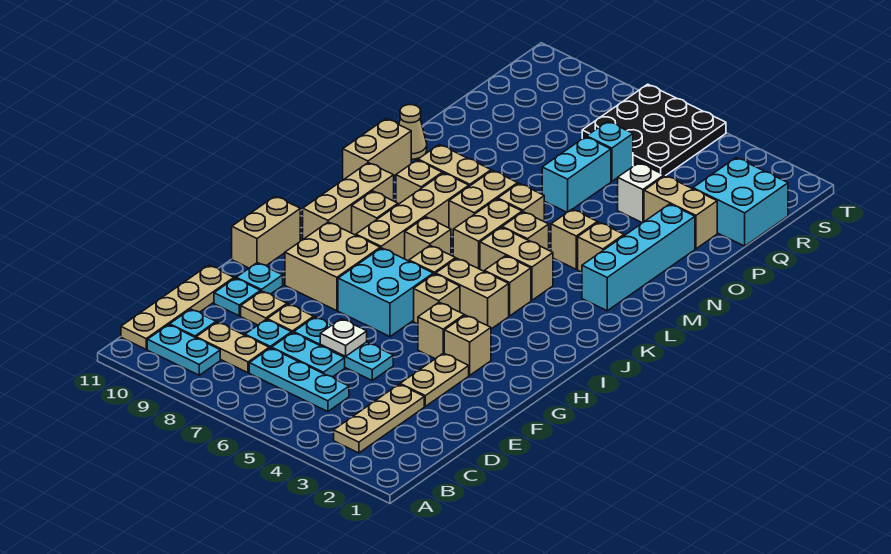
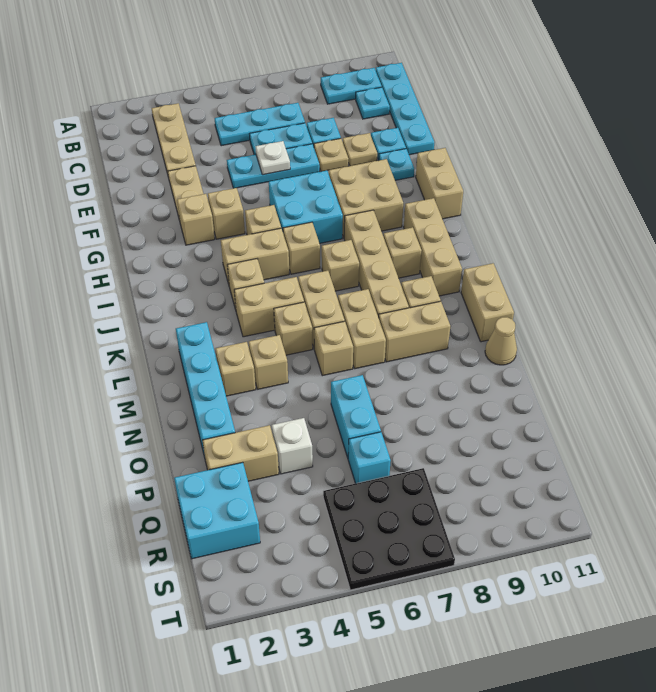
tan plate B11:E11 level 1 -> cyan plate B11:E11 level 1
tan plate C8:C9 level 1 -> none

